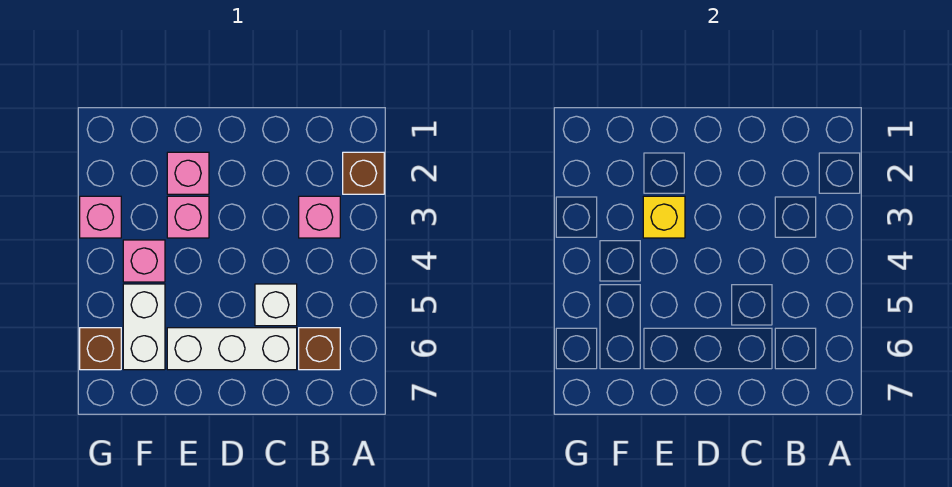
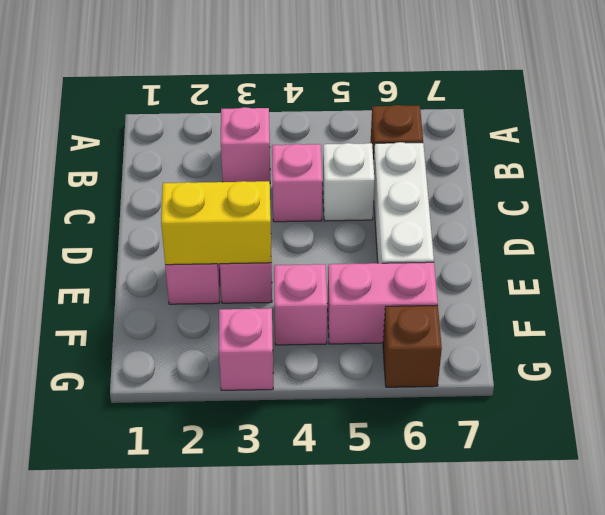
brown brick A2 level 1 -> none
none -> pink brick C4 level 1
yellow brick E3 level 2 -> yellow brick E2:E3 level 2
white brick F5:F6 level 1 -> pink brick F5:F6 level 1

